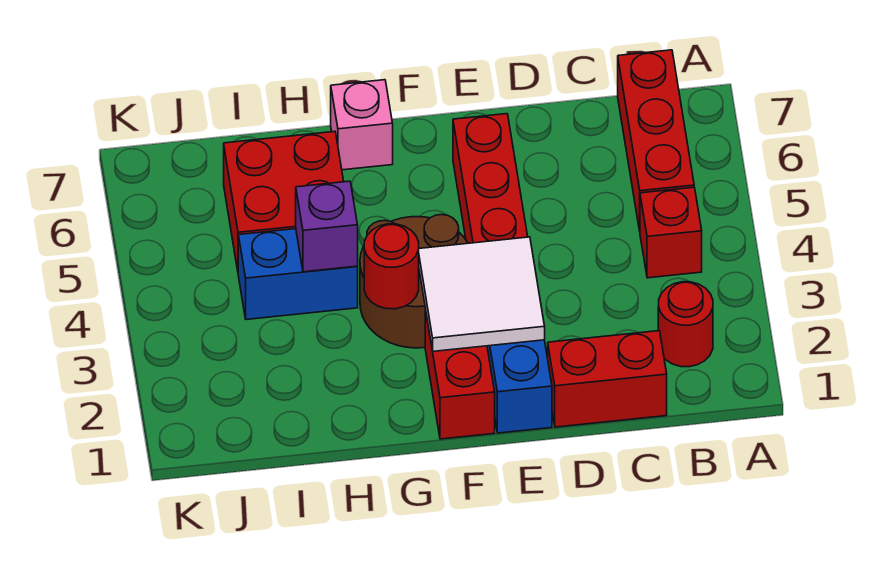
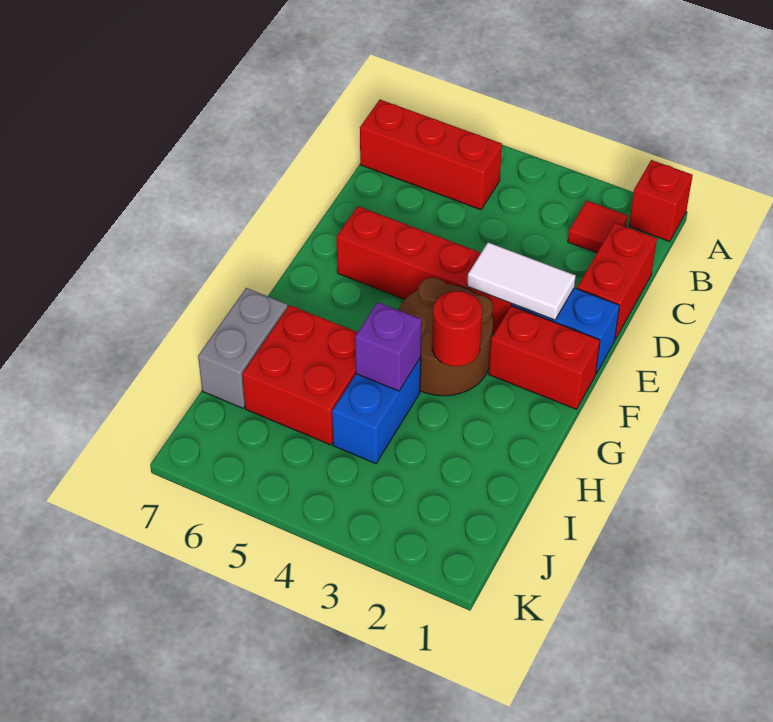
red round brick B2 level 1 -> red tile B2 level 1
red brick B4 level 1 -> red brick A1 level 1
white tile E2:F3 level 2 -> white tile E2:E3 level 2
pink brick G7 level 1 -> none
none -> grey brick H7:I7 level 1

